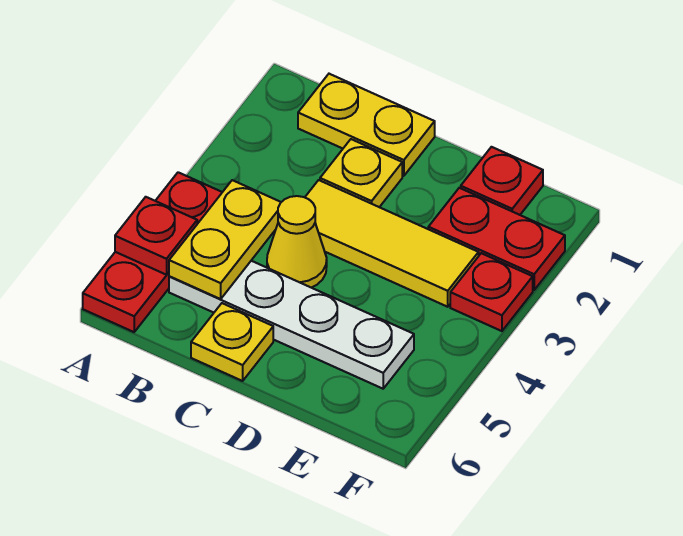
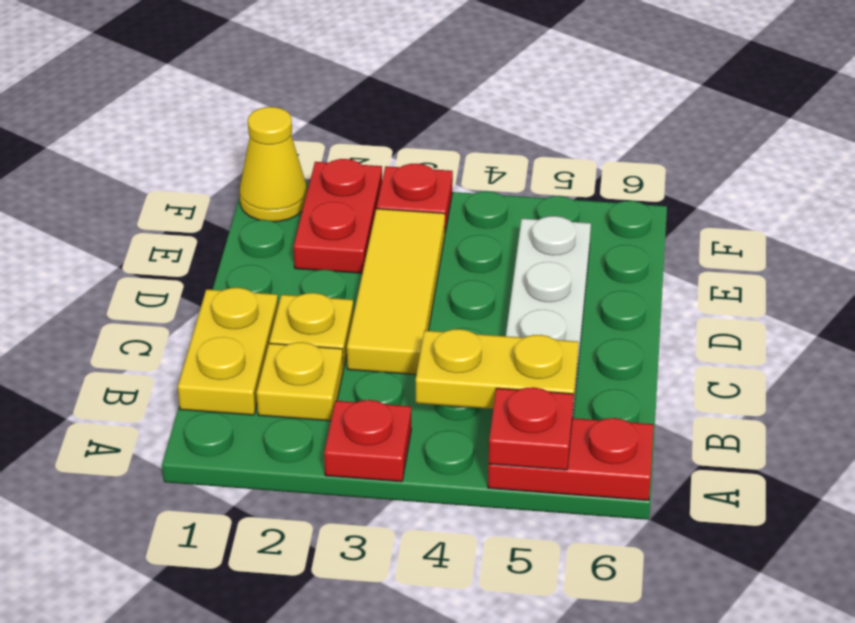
red plate A4:A6 level 1 -> red plate A5:A6 level 1
yellow cone C4 level 1 -> yellow cone F1 level 1
yellow plate C6 level 1 -> yellow plate B2 level 1
red plate E1 level 1 -> red plate A3 level 1

